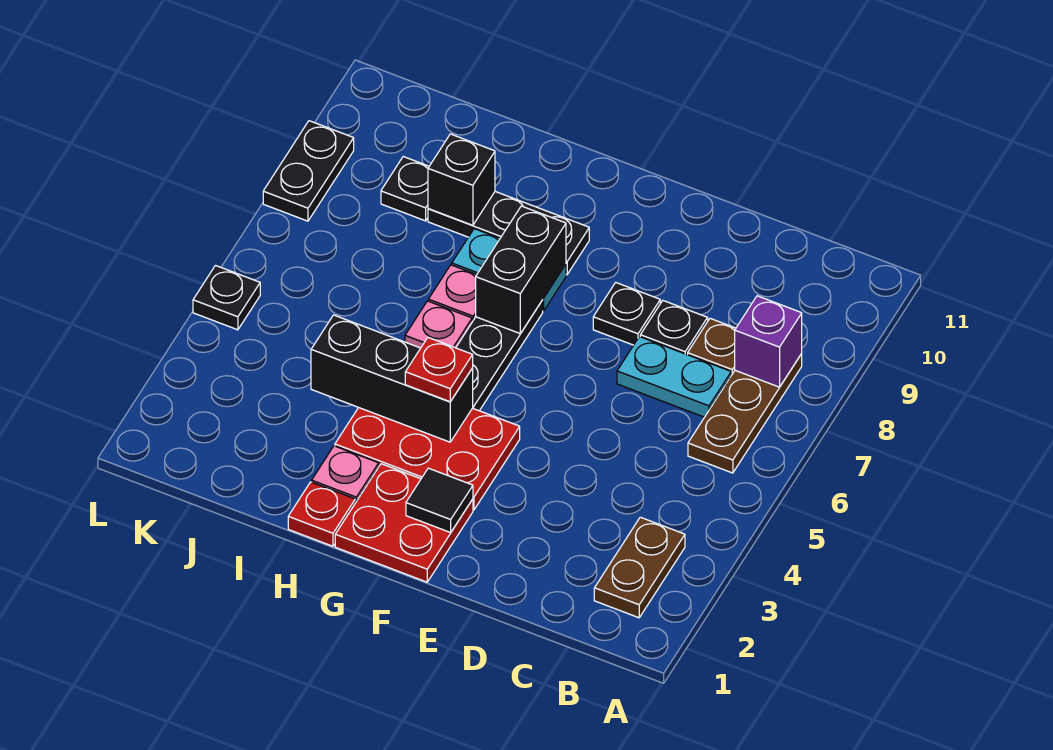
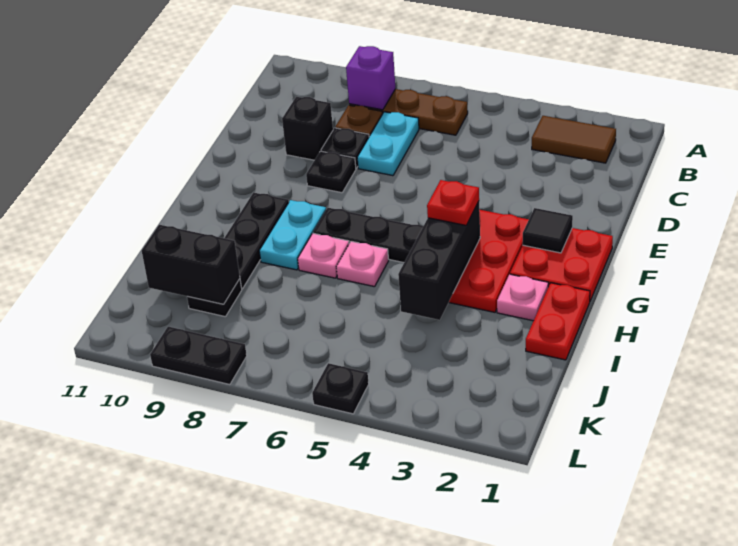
brown plate B2:B3 level 1 -> brown tile B2:B3 level 1
black brick G7:G8 level 2 -> black brick J9:J10 level 2
red plate H1 level 1 -> red plate H1:I1 level 1
black brick I9 level 2 -> black brick D9 level 1

